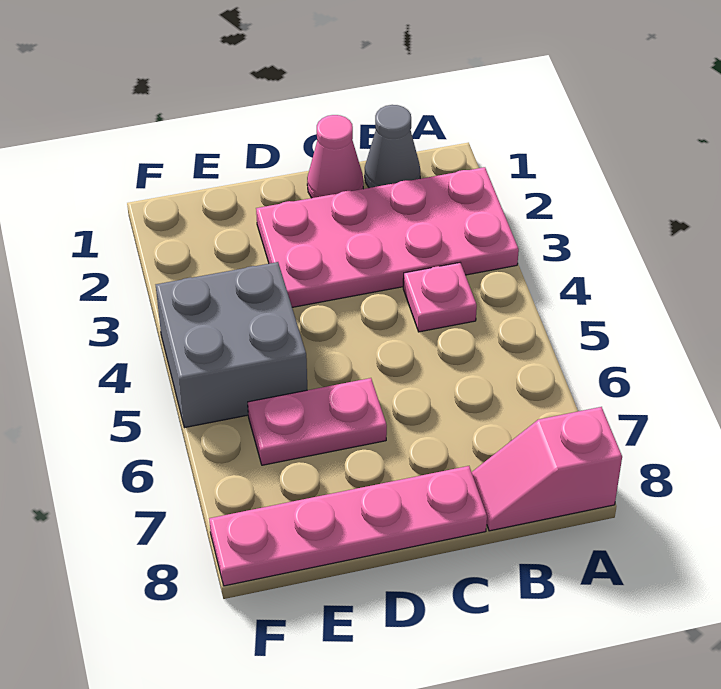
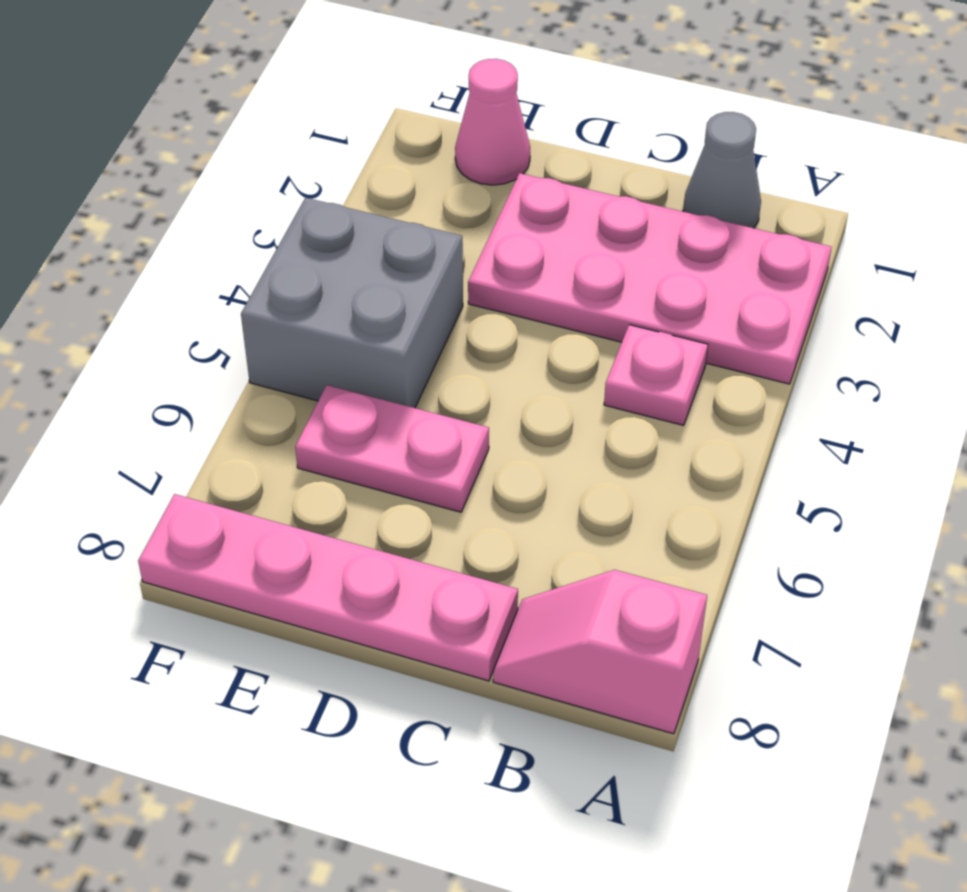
pink cone C1 level 1 -> pink cone E1 level 1

